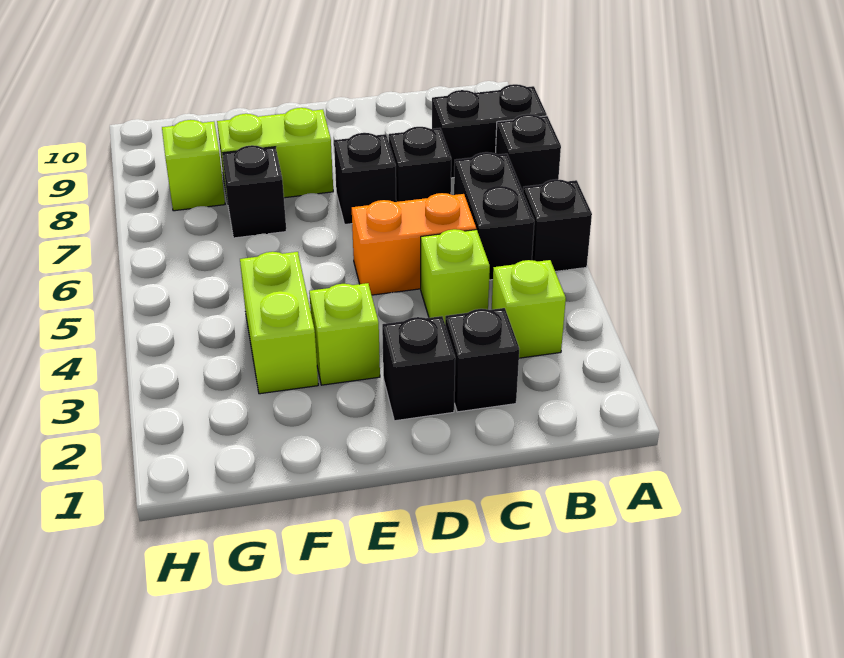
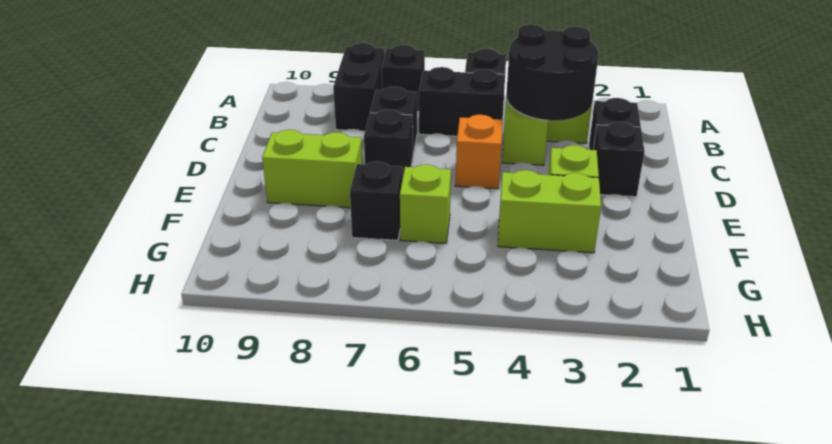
none -> black round brick B3:C4 level 2
orange brick C5:D5 level 1 -> orange brick D5 level 1
lime brick E8:F8 level 1 -> lime brick E8:E9 level 1
lime brick G8 level 1 -> lime brick F6 level 1

